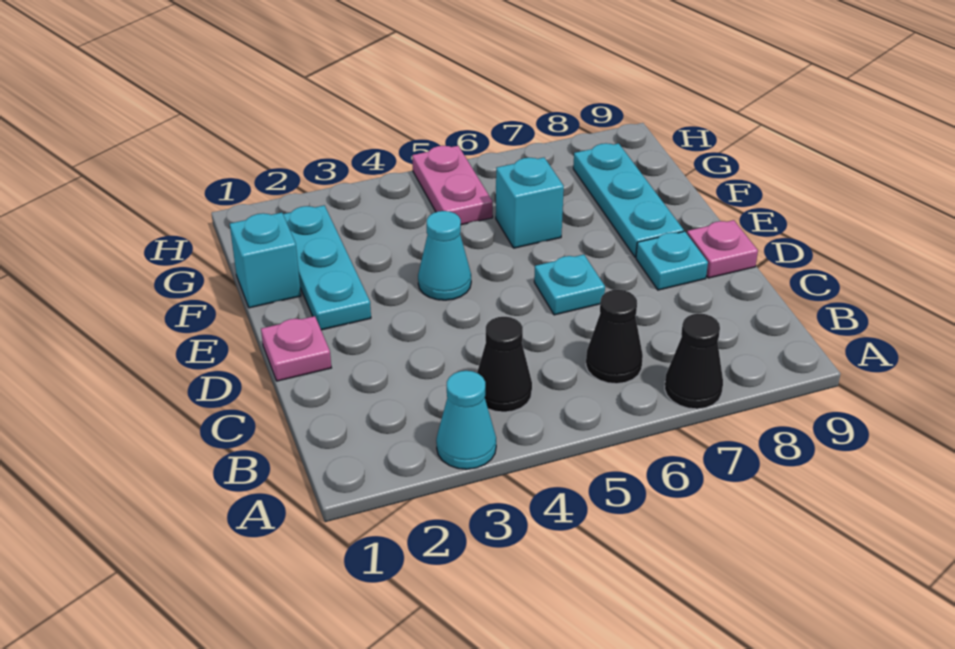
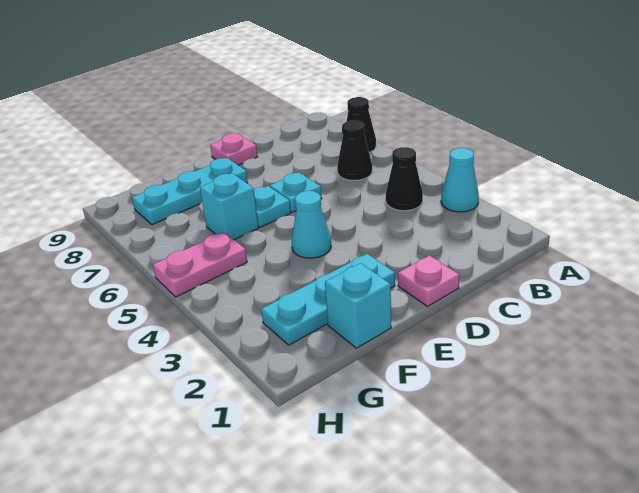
cyan plate D8 level 1 -> cyan plate E6 level 1

